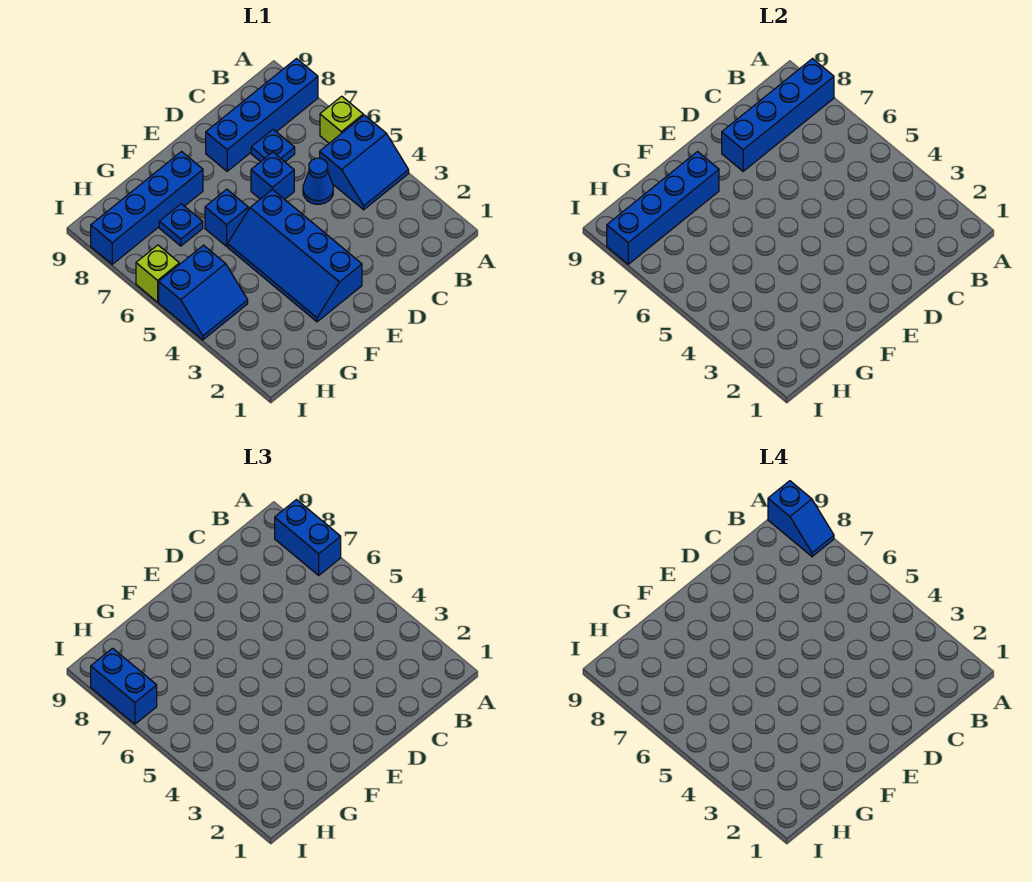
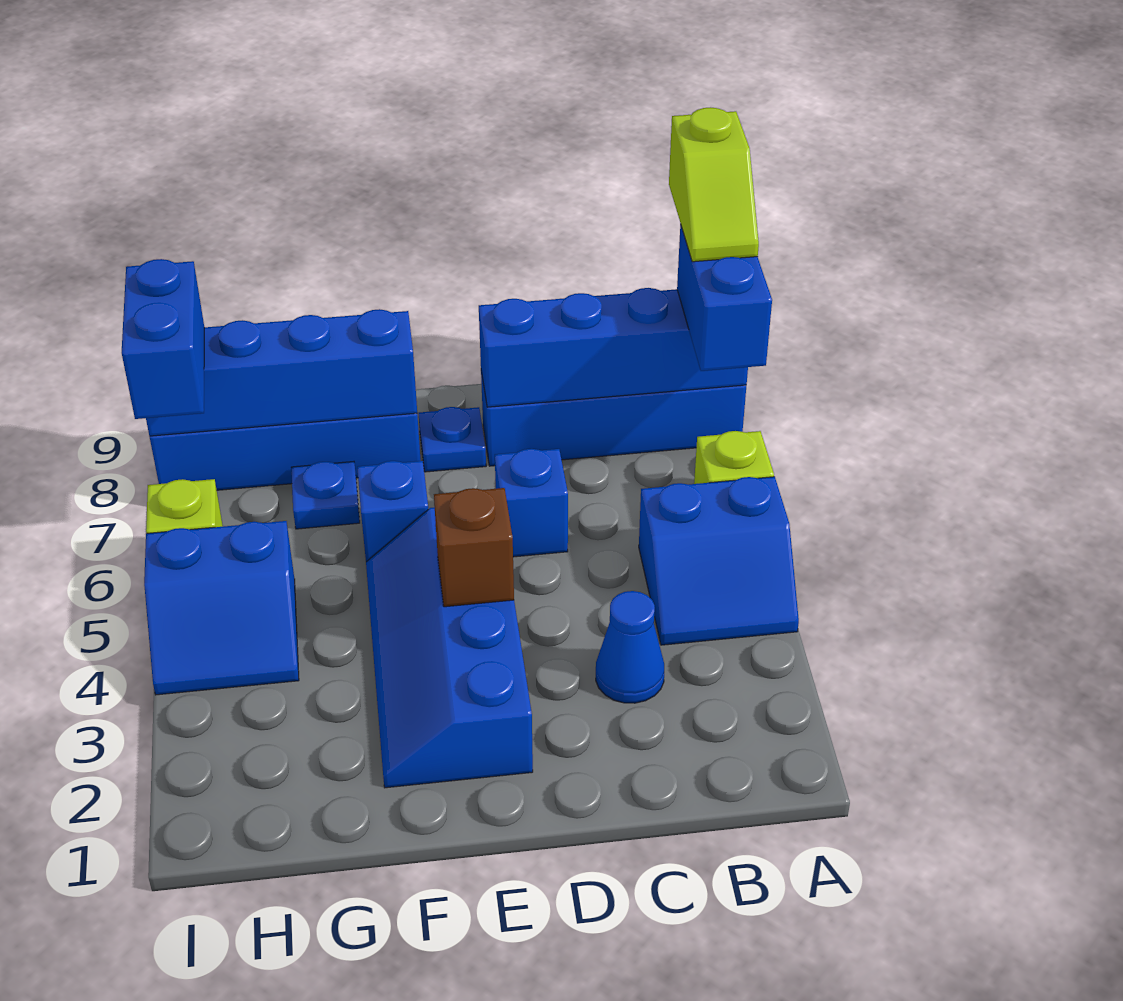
blue slope A8:A9 level 4 top 9 -> lime slope A8:A9 level 4 top 9
blue cone C5 level 1 -> blue cone C3 level 1
blue plate C7 level 1 -> blue plate E8 level 1
none -> brown brick E4 level 2

